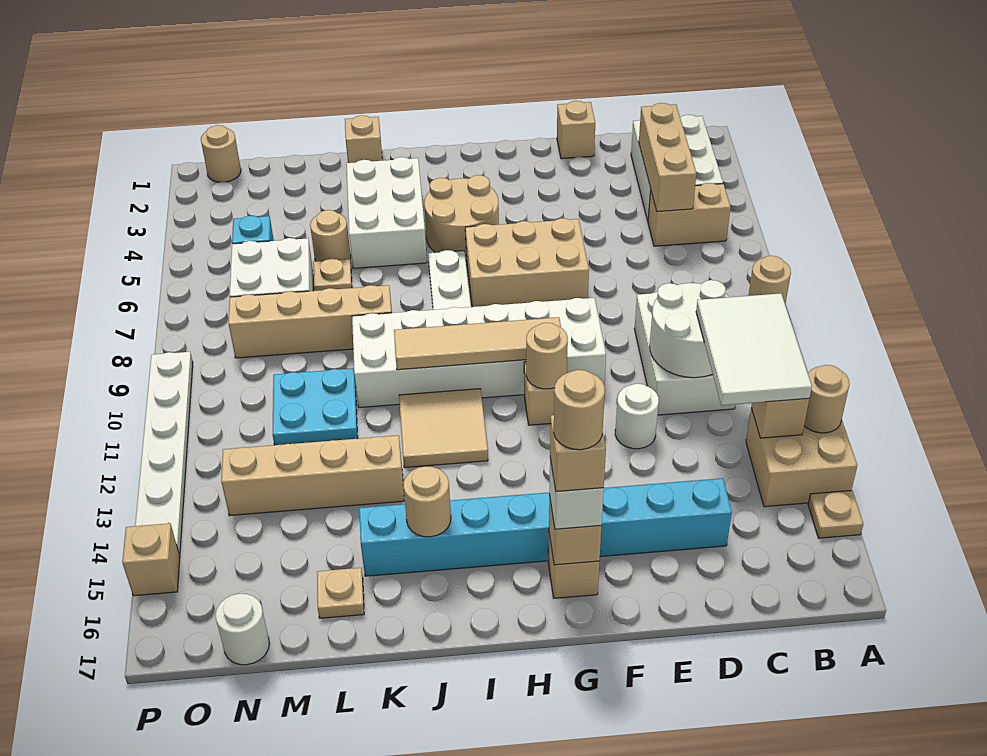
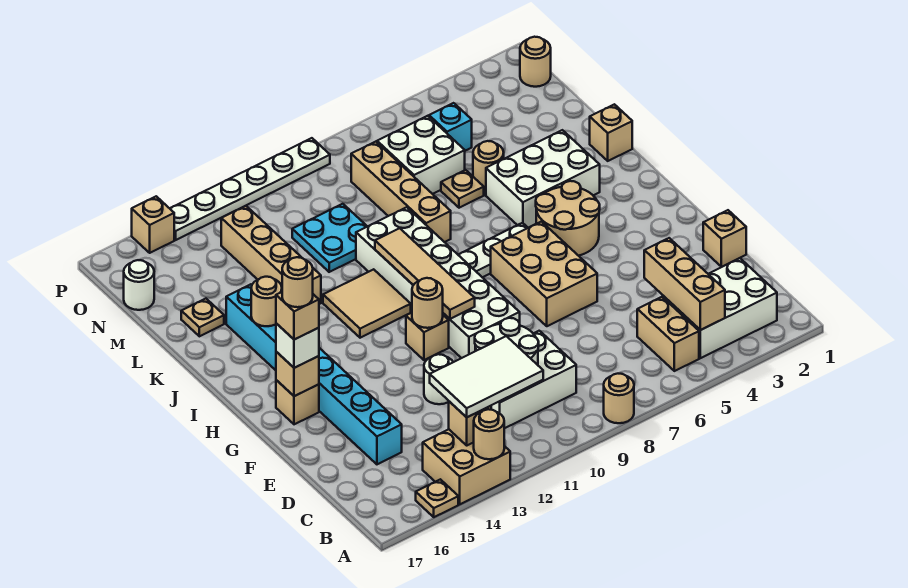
tan brick C3:C5 level 2 -> tan brick B4:D4 level 2

